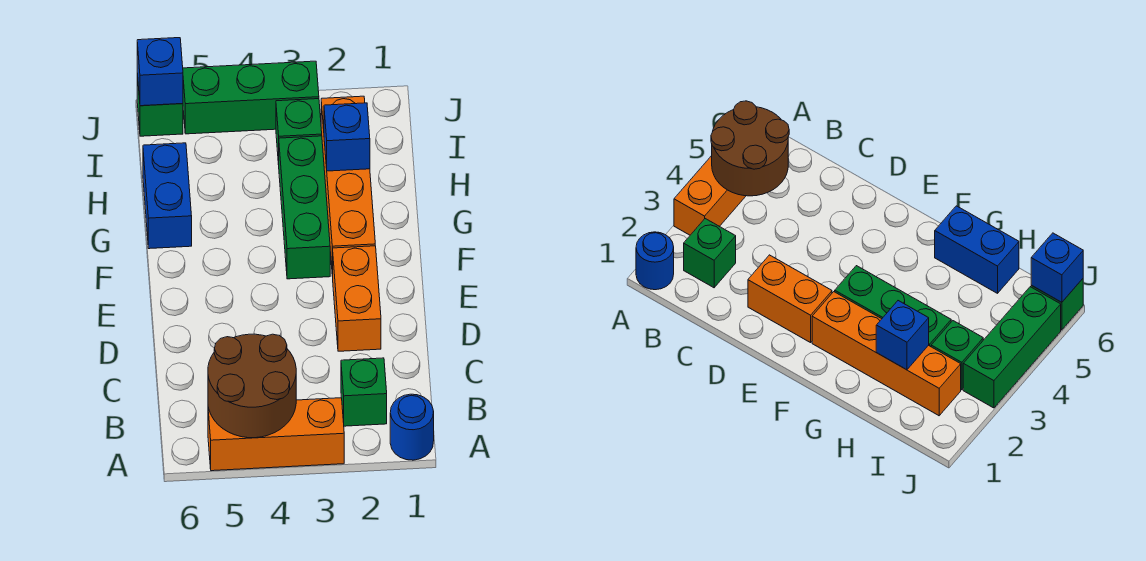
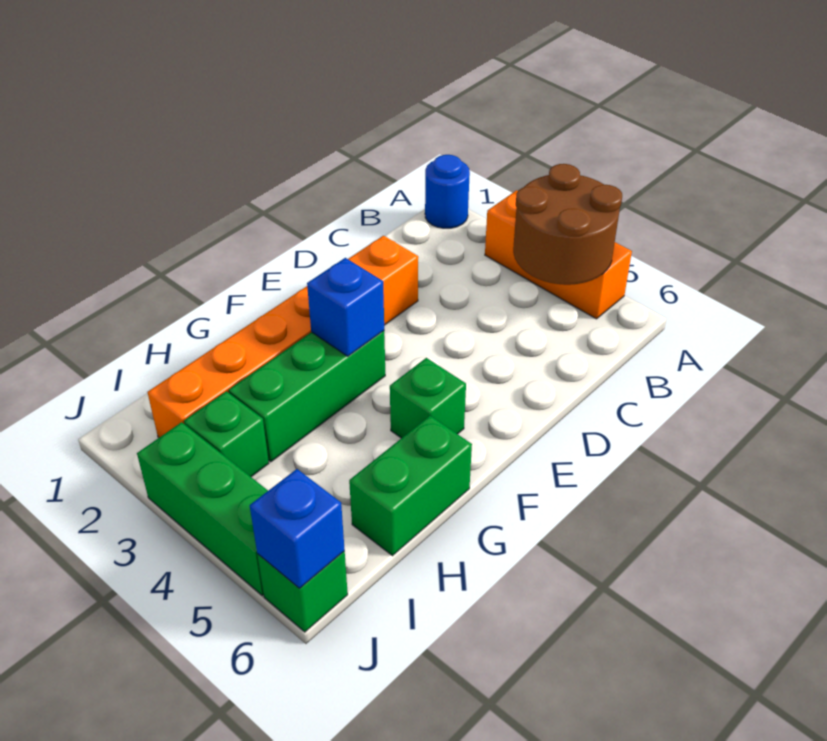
green brick B2 level 1 -> green brick F5 level 1
blue brick G6:H6 level 1 -> green brick G6:H6 level 1
blue brick H2 level 2 -> blue brick F3 level 2

